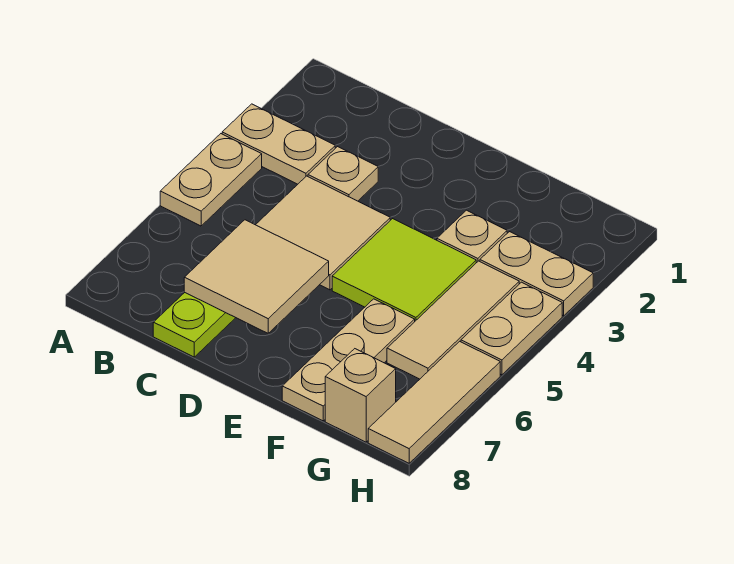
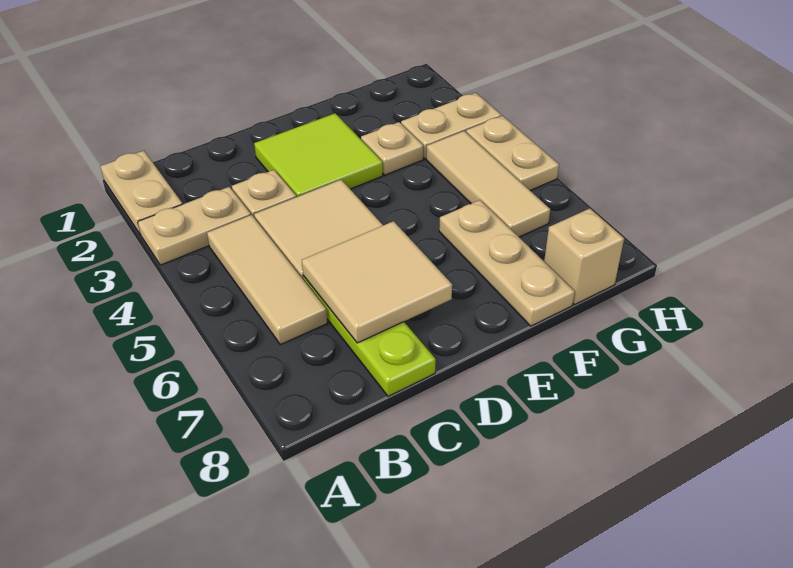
tan plate A4:A5 level 1 -> tan plate A1:A2 level 1
lime tile E4:F5 level 1 -> lime tile D2:E3 level 1
tan tile H6:H8 level 1 -> tan tile B4:B6 level 1

